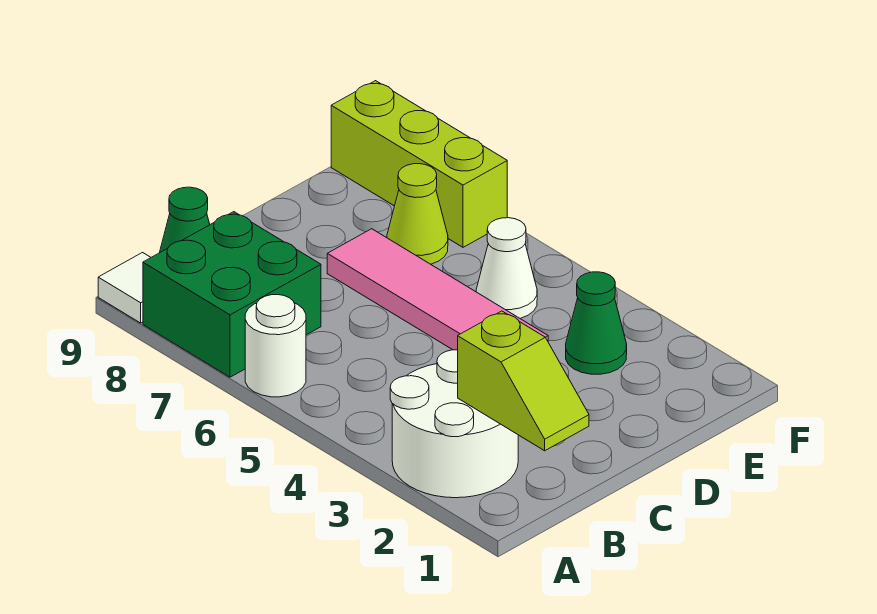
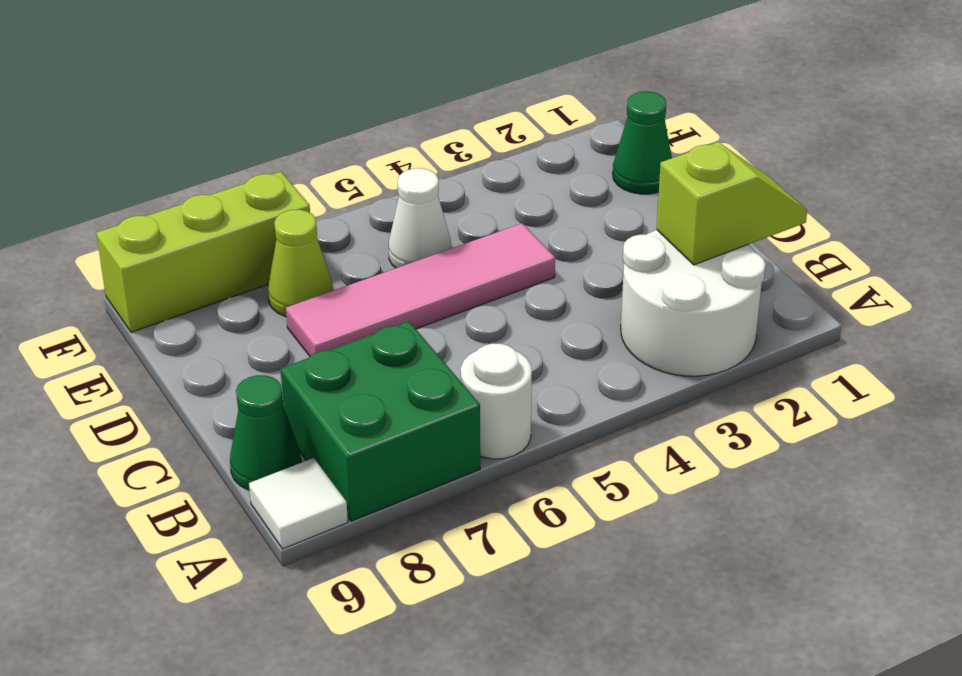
green cone E3 level 1 -> green cone E1 level 1

